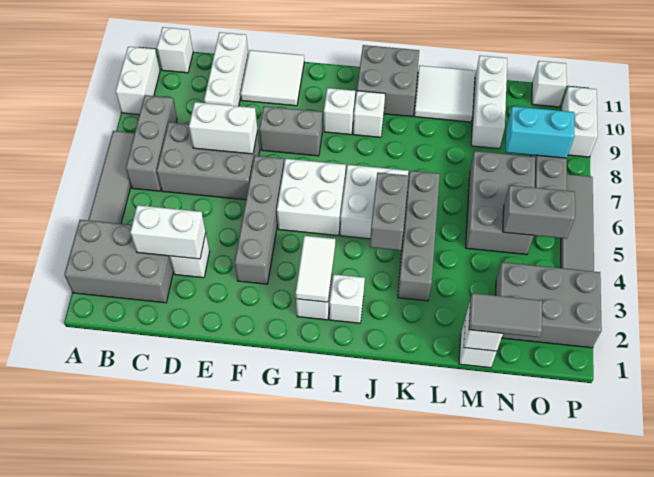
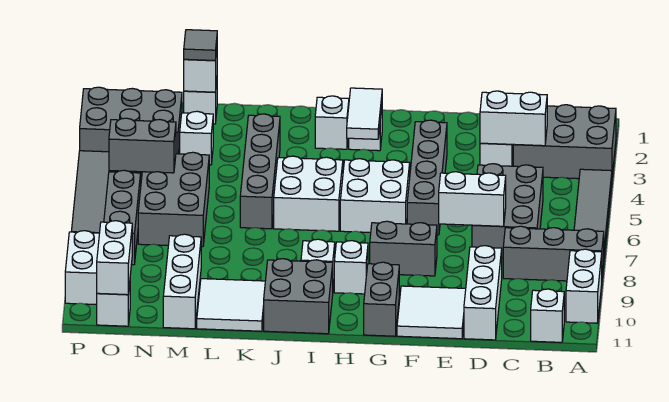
grey brick B6:B8 level 1 -> grey brick A8:C8 level 1
grey brick C6:E7 level 1 -> grey brick C5:D7 level 1
grey brick J4:J5 level 2 -> grey brick G10:G11 level 1
grey tile M1:N1 level 3 -> grey tile M1 level 3
none -> white brick M3 level 1
cyan brick N8:O8 level 2 -> none
none -> white brick O10:O11 level 2

